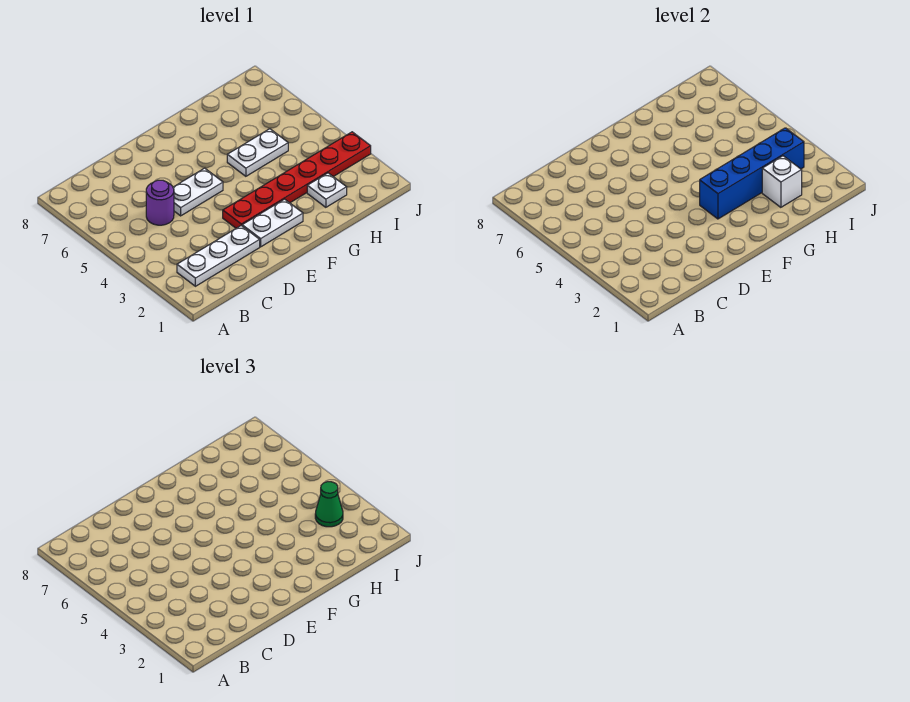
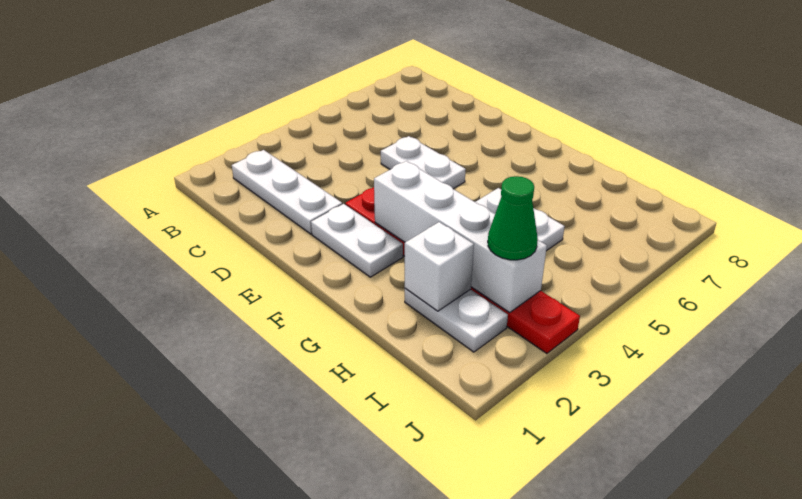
purple round brick C5 level 1 -> none
blue brick F3:I3 level 2 -> white brick F3:I3 level 2
white plate H2 level 1 -> white plate H2:I2 level 1

